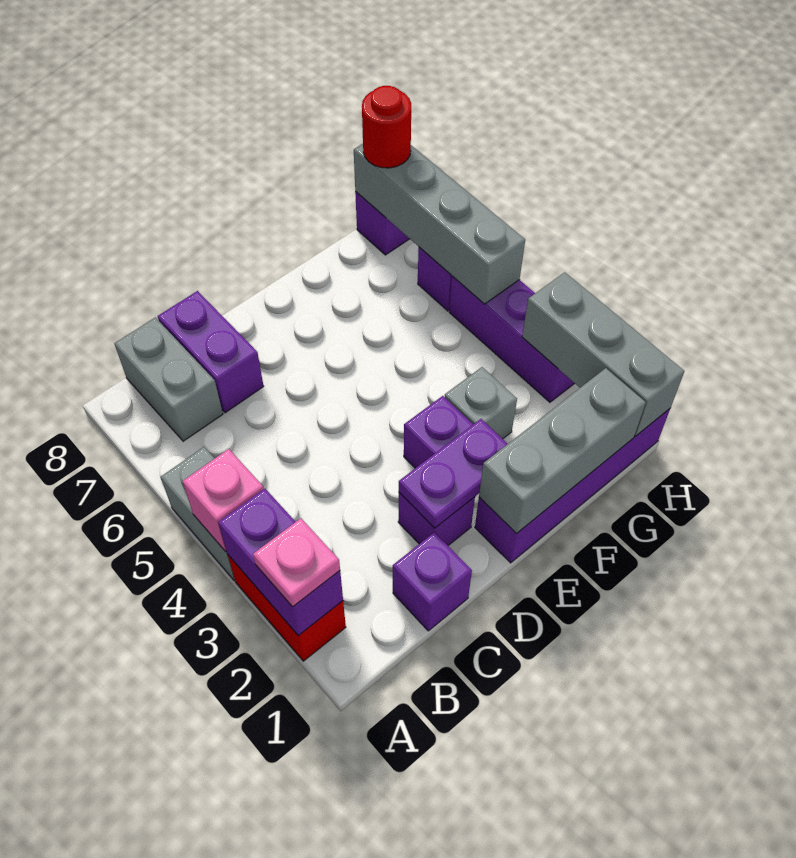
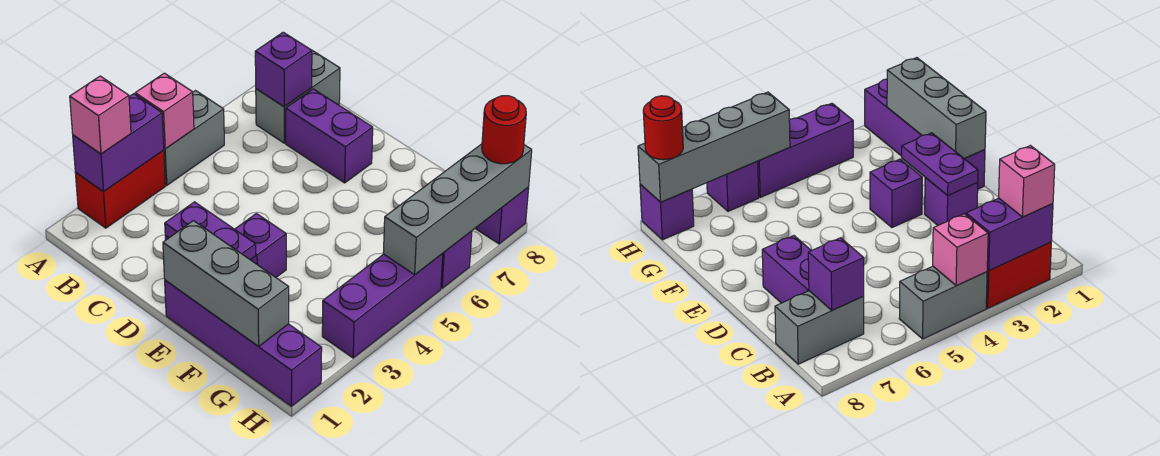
pink plate A2 level 3 -> pink brick A2 level 3
purple brick C1 level 1 -> purple brick B7 level 2
purple brick C7:C8 level 1 -> purple brick C7:D7 level 1
grey brick F3 level 1 -> none
grey brick H1:H3 level 2 -> none

